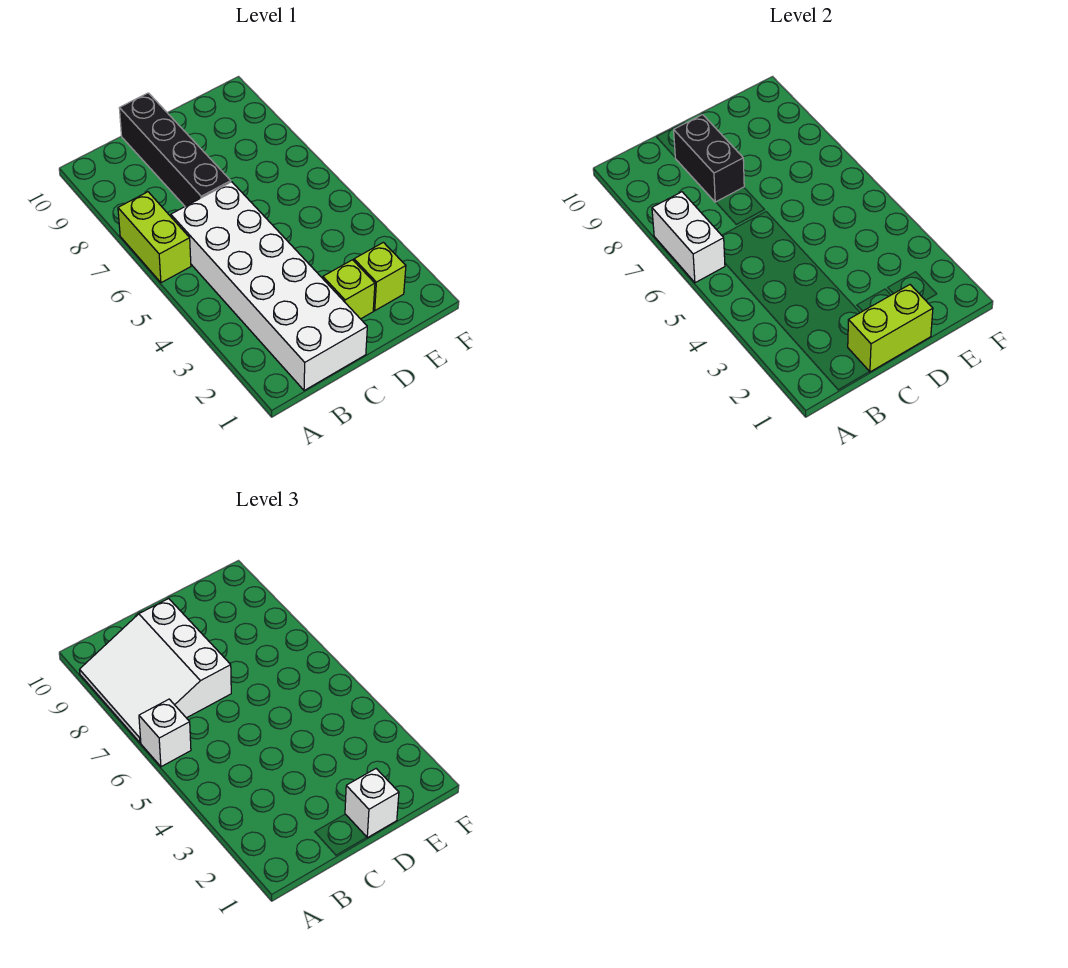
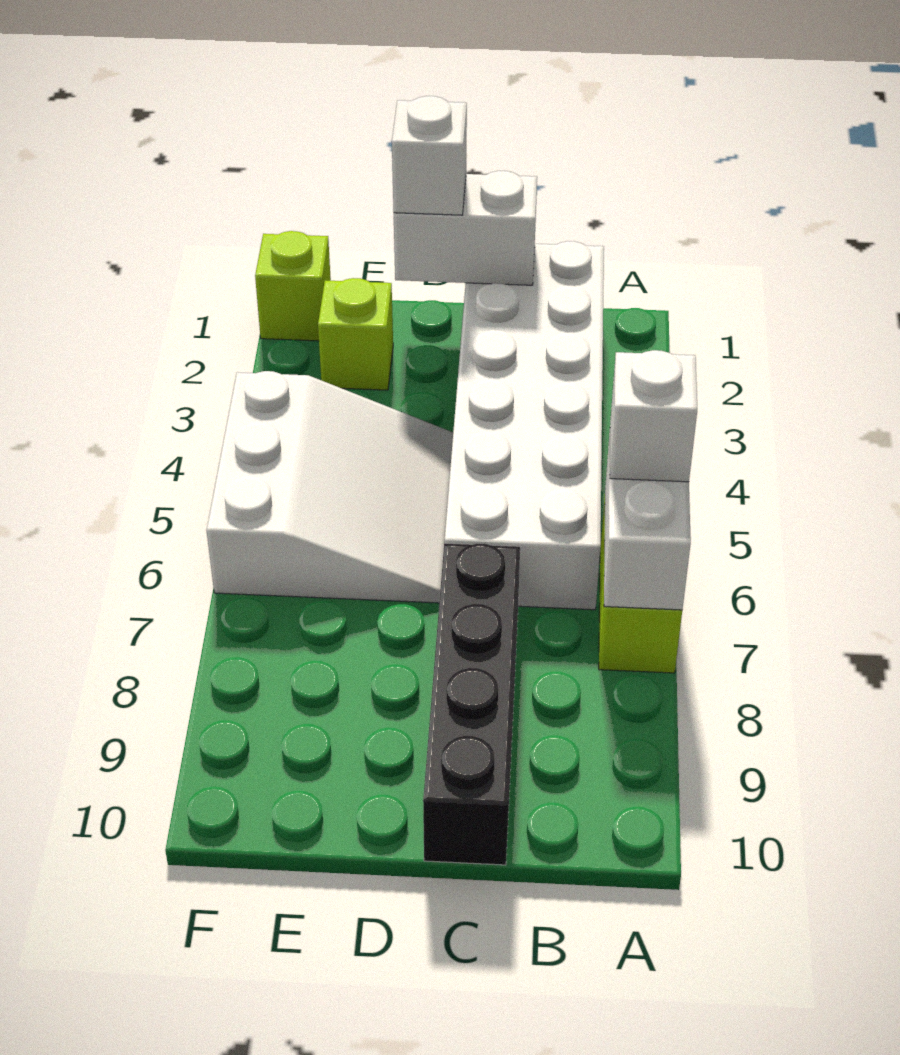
white slope A7:C9 level 3 top C -> white slope D4:F6 level 1 top F
lime brick C1:D1 level 2 -> white brick C1:D1 level 2
black brick C8:C9 level 2 -> none
lime brick D2 level 1 -> lime brick F1 level 1

